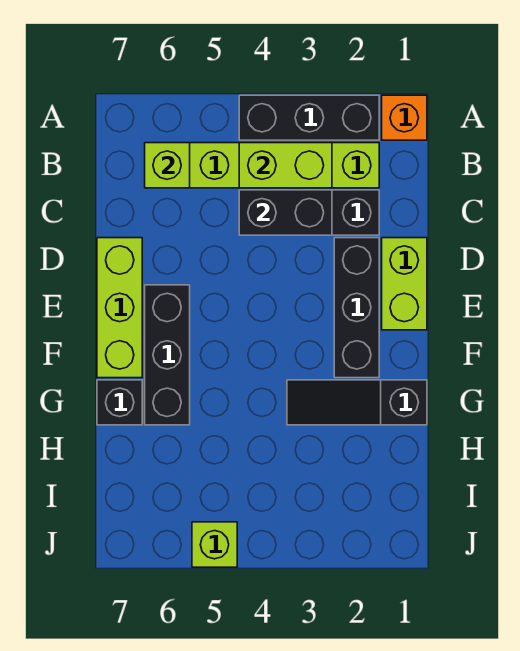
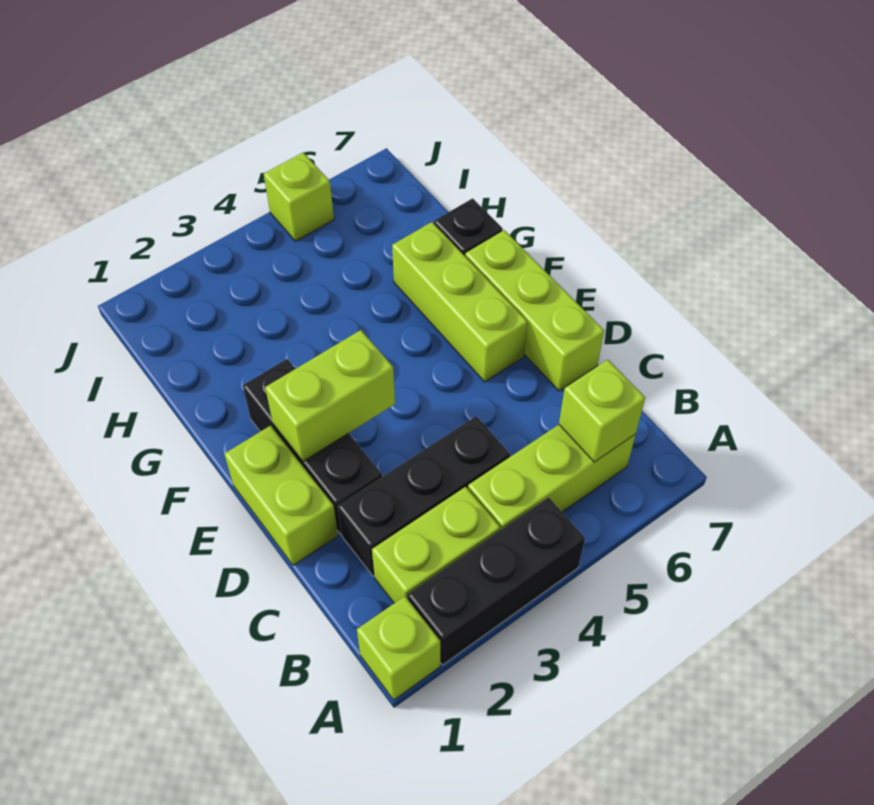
orange brick A1 level 1 -> lime brick A1 level 1
lime brick B3:B4 level 2 -> lime brick E2:E3 level 2
black brick C3:C4 level 2 -> none
black brick E6:G6 level 1 -> lime brick E6:G6 level 1
black slope G1:G3 level 1 top 1 -> none

